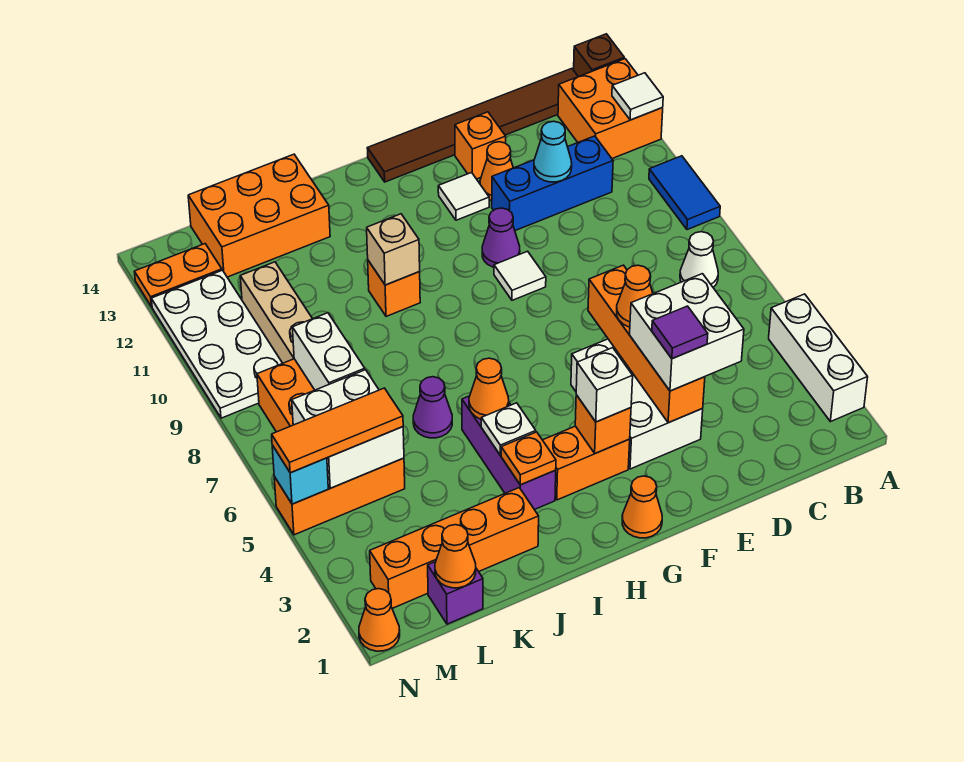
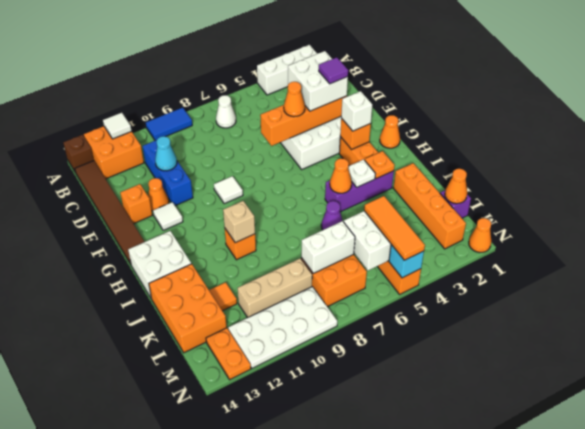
purple cone F10 level 1 -> none
none -> white brick H13:I14 level 1
none -> orange tile K12 level 1

